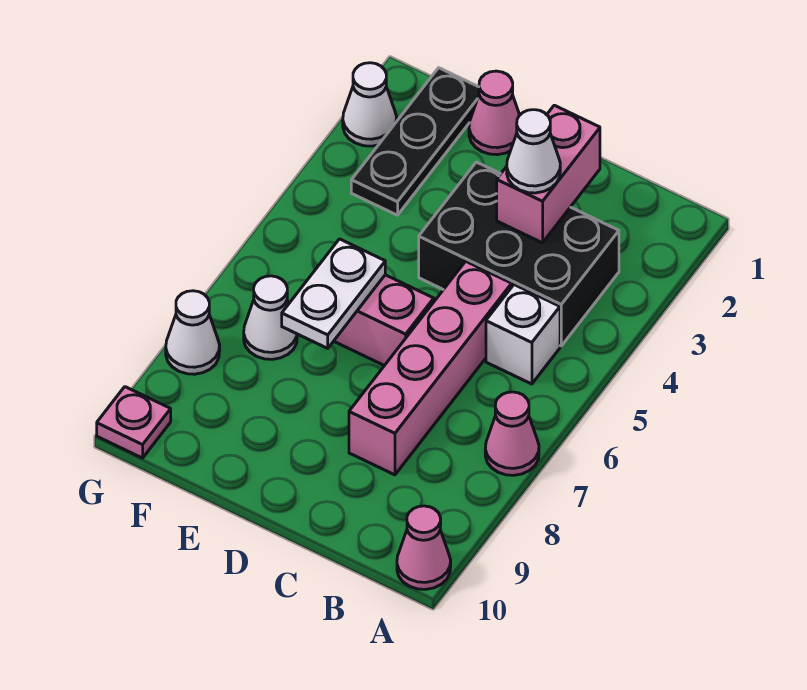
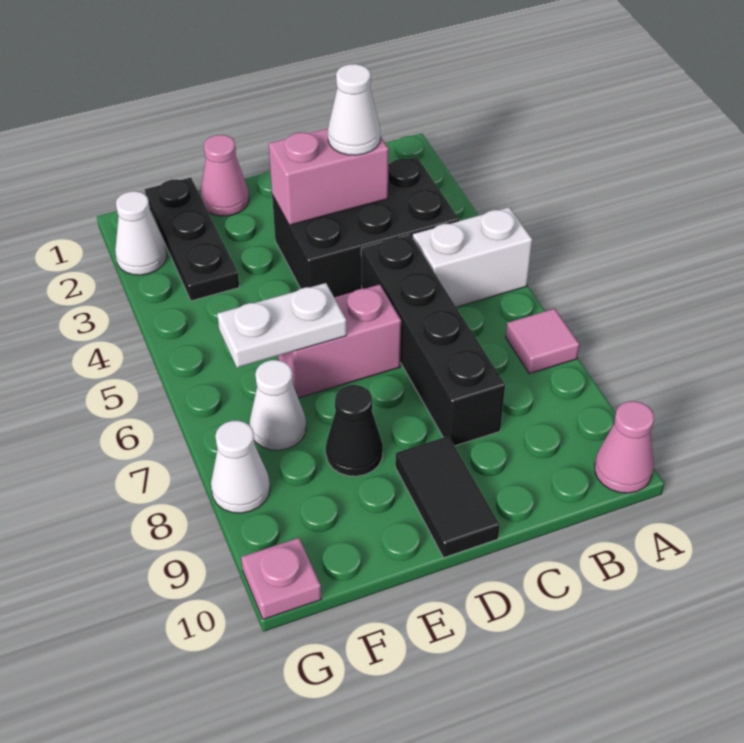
pink cone A7 level 1 -> pink tile A7 level 1
white brick B5 level 1 -> white brick A5:B5 level 1
pink brick C2:C3 level 2 -> pink brick C3:D3 level 2
pink brick C5:C8 level 1 -> black brick C5:C8 level 1
none -> black tile D9:D10 level 1
white plate E6:E7 level 2 -> white plate E6:F6 level 2
none -> black cone E8 level 1

